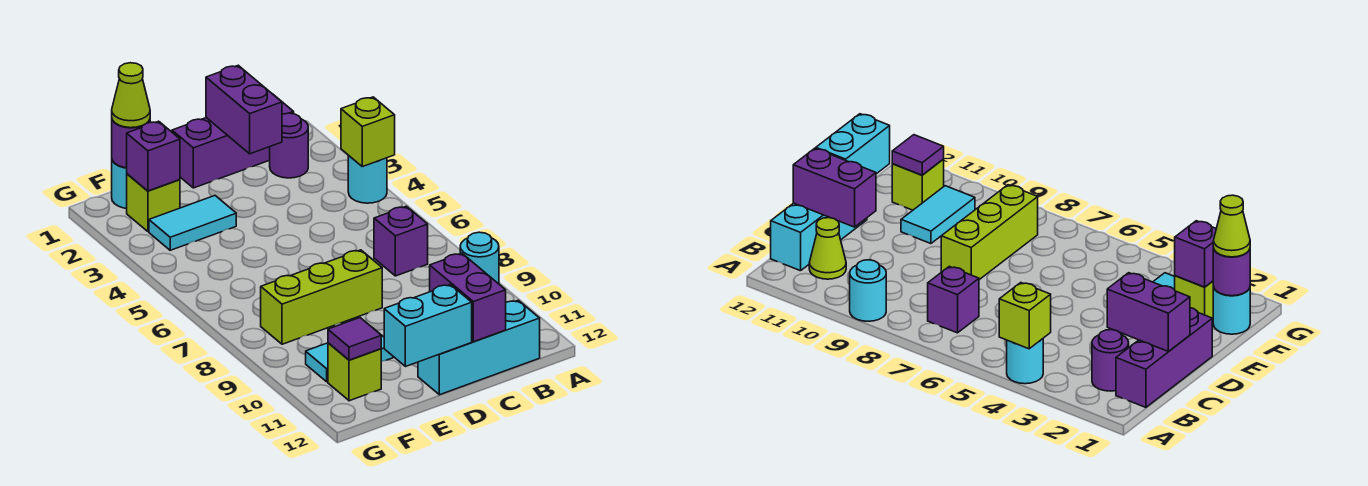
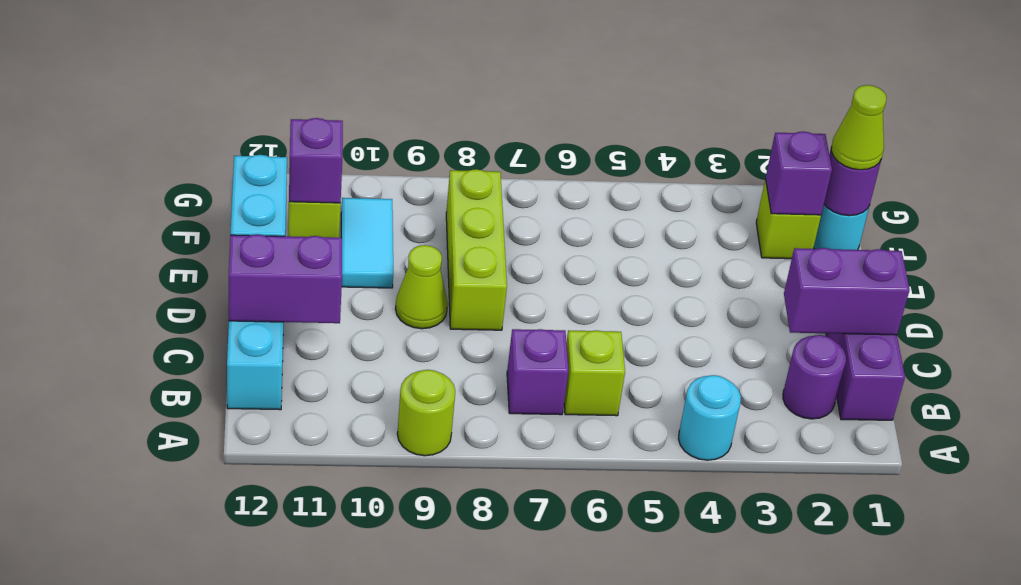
lime brick A4 level 2 -> lime brick B6 level 1
cyan round brick A9 level 1 -> lime round brick A9 level 1
lime cone B11 level 1 -> lime cone D9 level 1
cyan tile E3:F3 level 1 -> none
purple tile F11 level 2 -> purple brick F11 level 2

